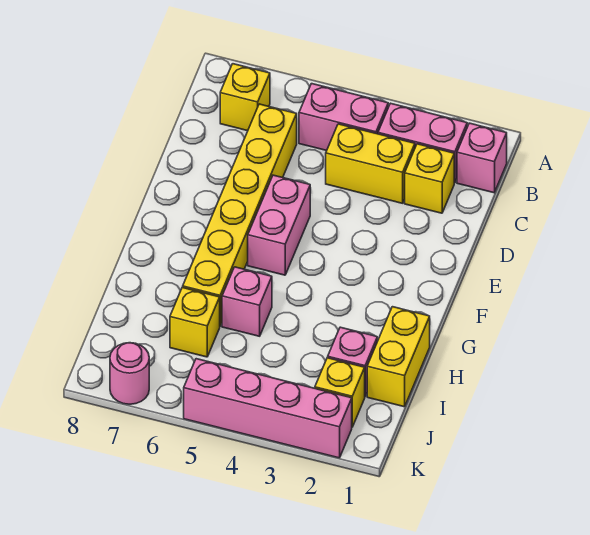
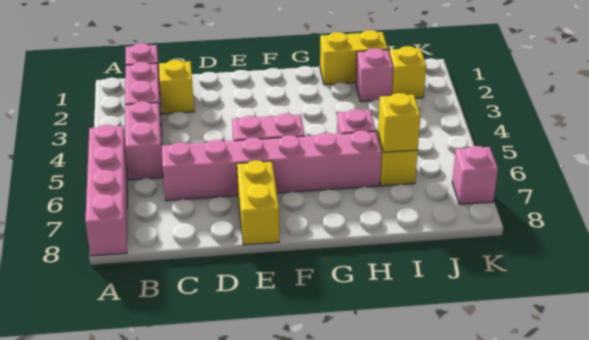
yellow brick B7 level 1 -> yellow brick I6 level 2
yellow brick C3:C4 level 1 -> yellow brick E7:E8 level 1
yellow brick C6:H6 level 1 -> pink brick C6:H6 level 1
pink brick K2:K5 level 1 -> pink brick A5:A8 level 1
pink round brick K7 level 1 -> pink brick K7 level 1

